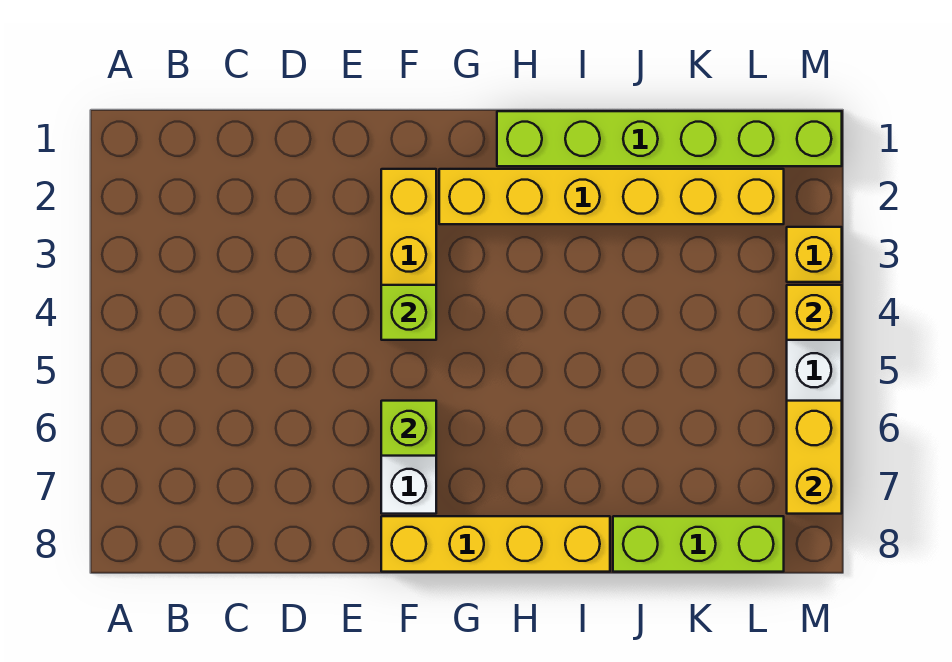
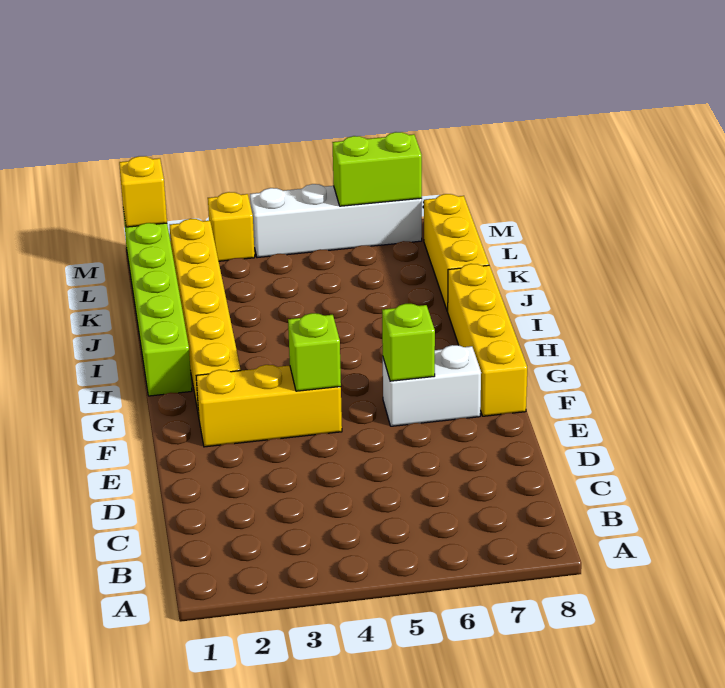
lime brick J8:L8 level 1 -> yellow brick J8:L8 level 1
yellow brick M4 level 2 -> yellow brick M1 level 2
yellow brick M6:M7 level 2 -> lime brick M6:M7 level 2

